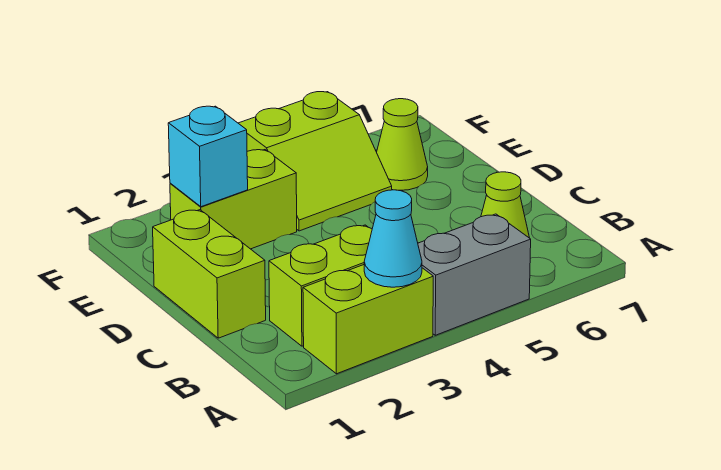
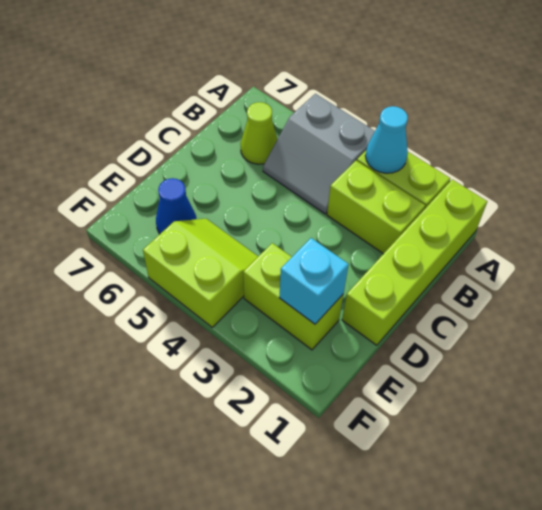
lime brick C1:D1 level 1 -> lime brick A1:D1 level 1
lime cone E6 level 1 -> blue cone E6 level 1

